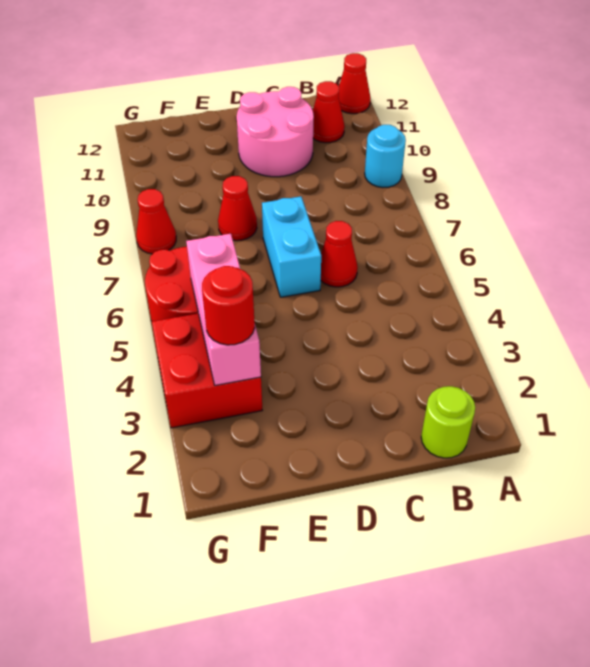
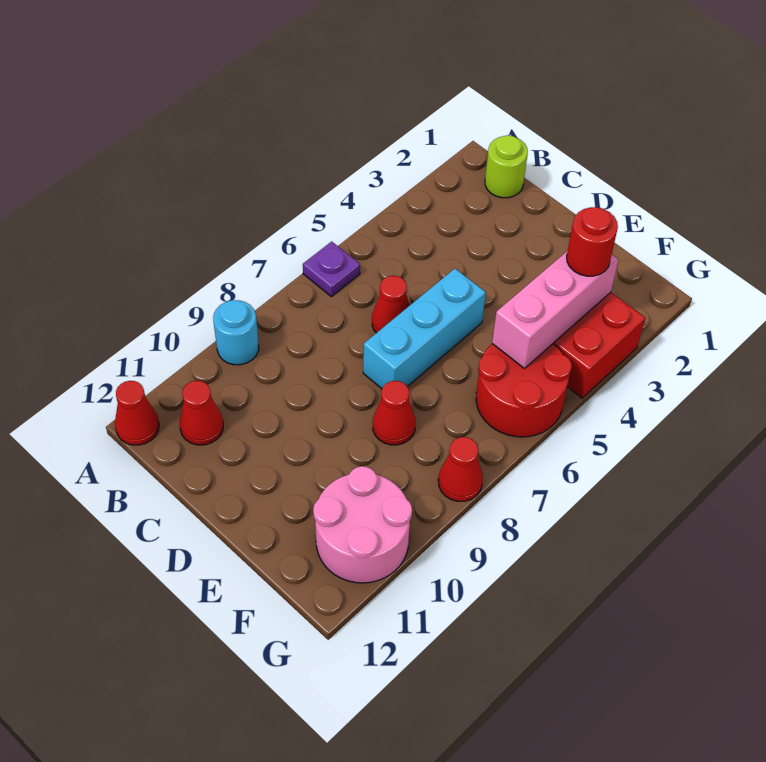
none -> purple plate A6 level 1
pink round brick C10:D11 level 1 -> pink round brick F10:G11 level 1
cyan brick D6:D7 level 1 -> cyan brick D5:D7 level 1

